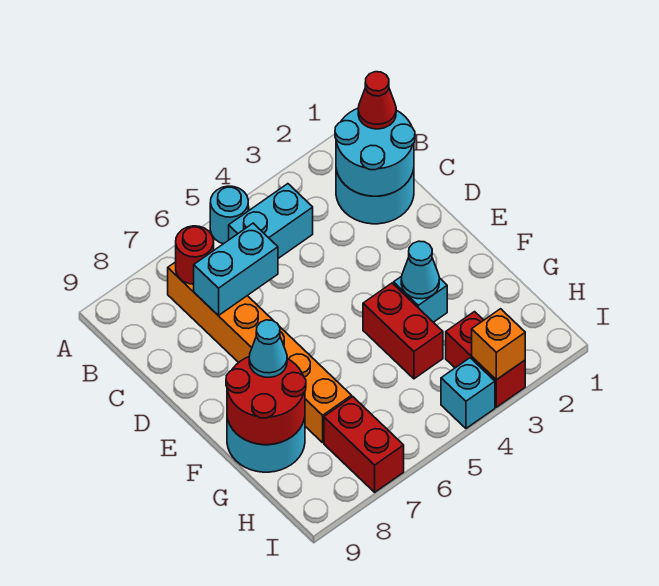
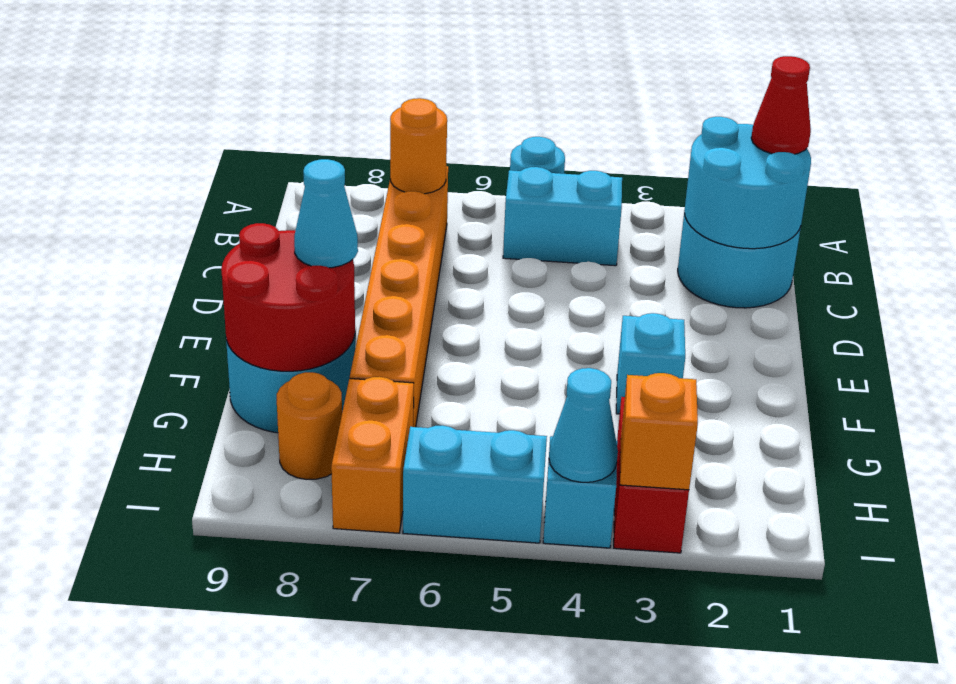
red round brick B7 level 2 -> orange round brick B7 level 2
cyan brick C6:C7 level 2 -> cyan brick I5:I6 level 1
cyan cone F3 level 2 -> cyan cone I4 level 2
red brick F4:G4 level 1 -> none
red brick H7:I7 level 1 -> orange brick H7:I7 level 1
none -> orange round brick H8 level 1

